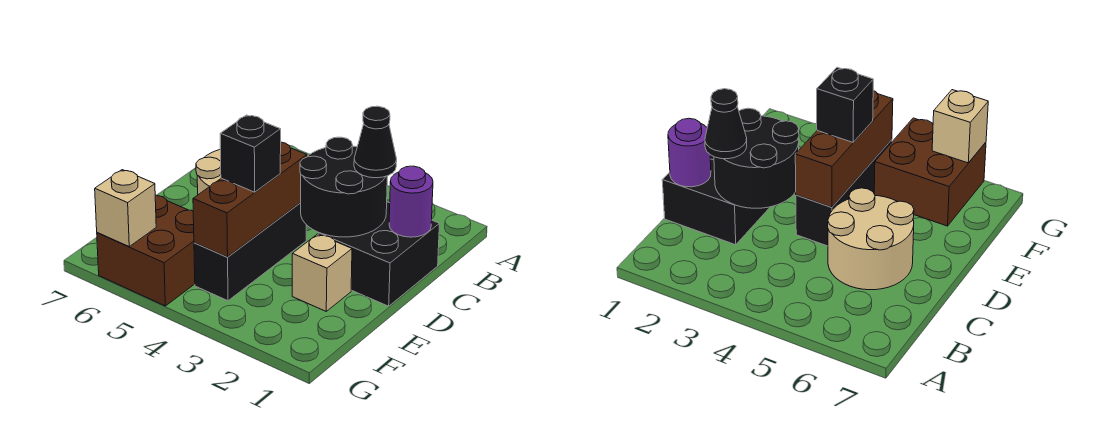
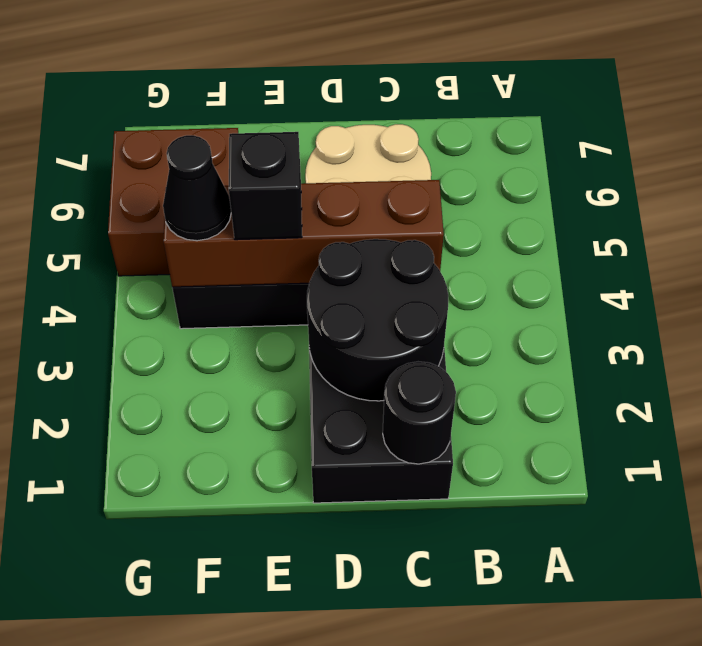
purple round brick C1 level 2 -> black round brick C1 level 2
black cone C2 level 3 -> black cone F4 level 3
brown brick D4:F4 level 2 -> brown brick C4:F4 level 2
tan brick E2 level 1 -> none
tan brick G6 level 2 -> none

